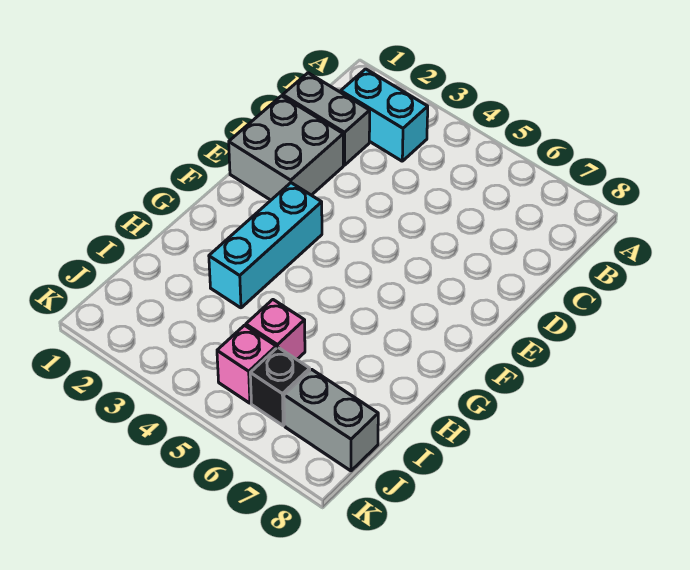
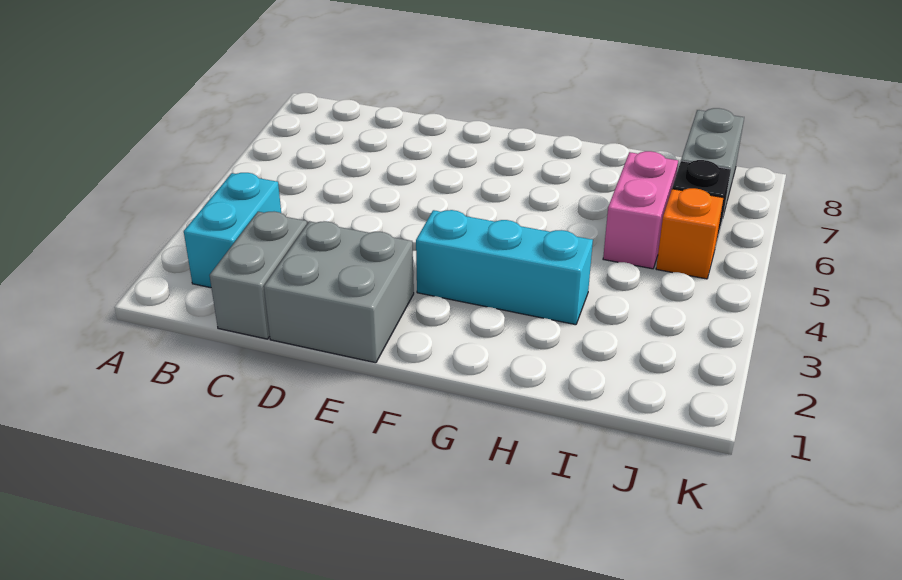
pink brick I5 level 1 -> pink brick I5:I6 level 1
pink brick J5 level 1 -> orange brick J5 level 1

